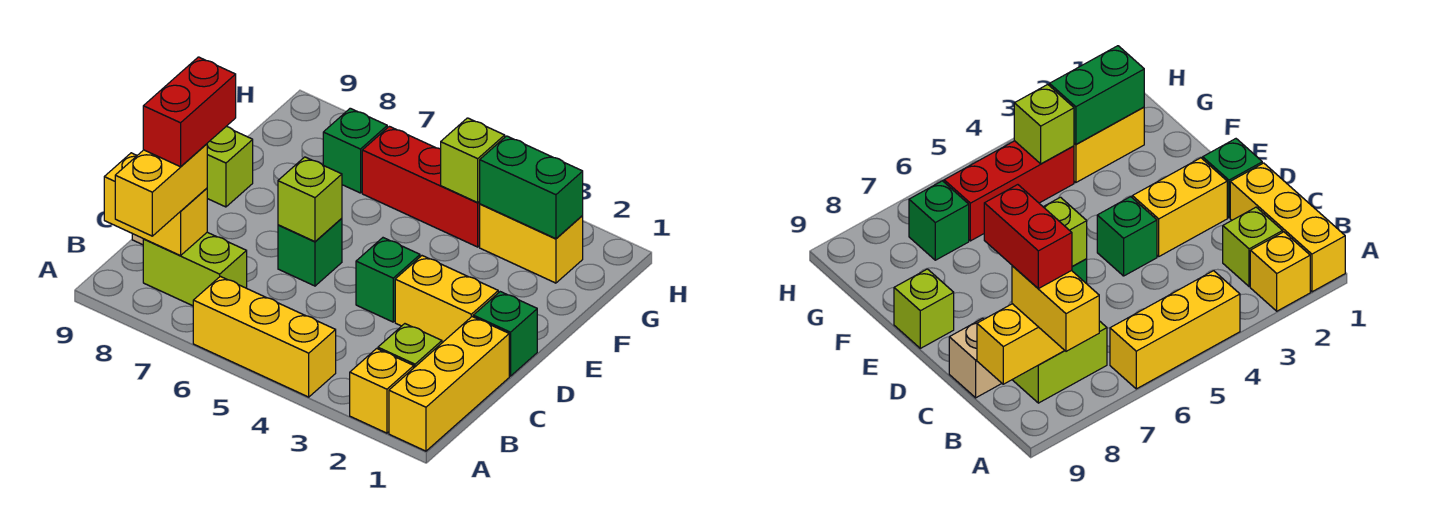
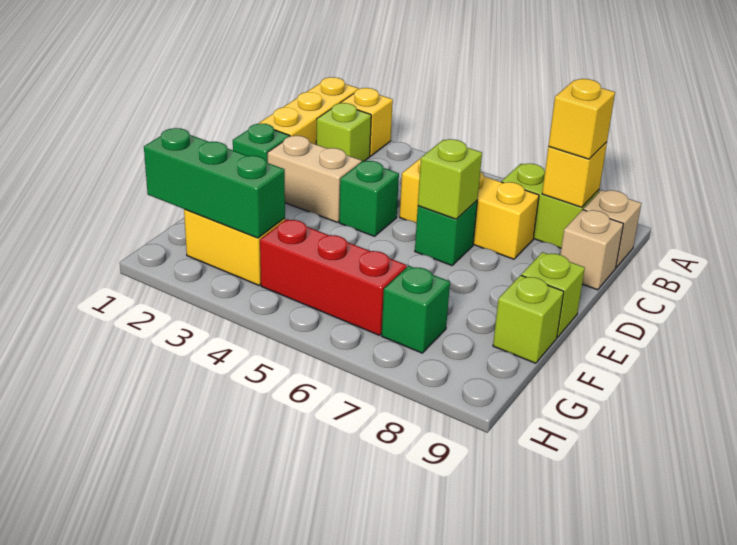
yellow brick A4:A6 level 1 -> yellow brick C5:C7 level 1
yellow brick A8:B8 level 3 -> yellow brick B8 level 3
yellow brick B8:B9 level 2 -> yellow brick B8 level 2
red brick B8:C8 level 4 -> none
none -> tan brick B9 level 1
yellow brick D2:D3 level 1 -> tan brick D2:D3 level 1
green brick G2:G3 level 2 -> green brick G1:G3 level 2
lime brick G4 level 2 -> lime brick F9 level 1

